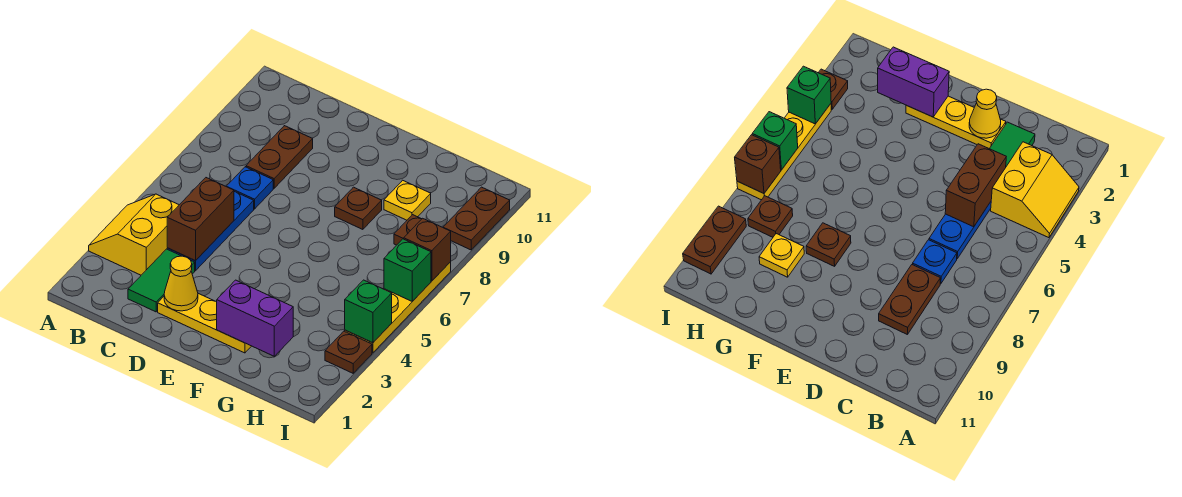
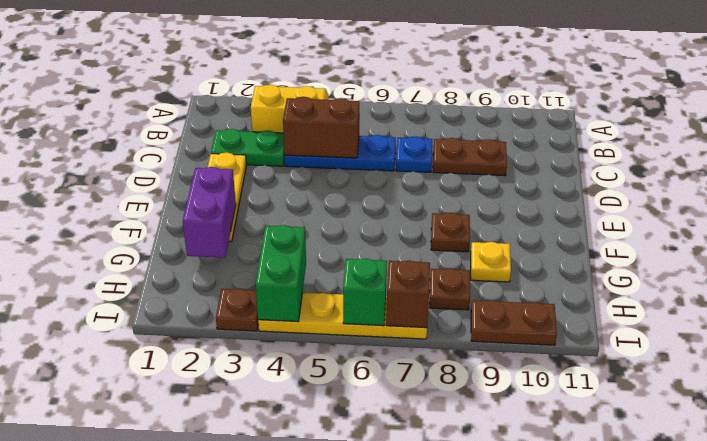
green tile C2:C3 level 1 -> green plate C2:C3 level 1
yellow cone D2 level 2 -> none
green brick I4 level 2 -> green brick H4:I4 level 2

